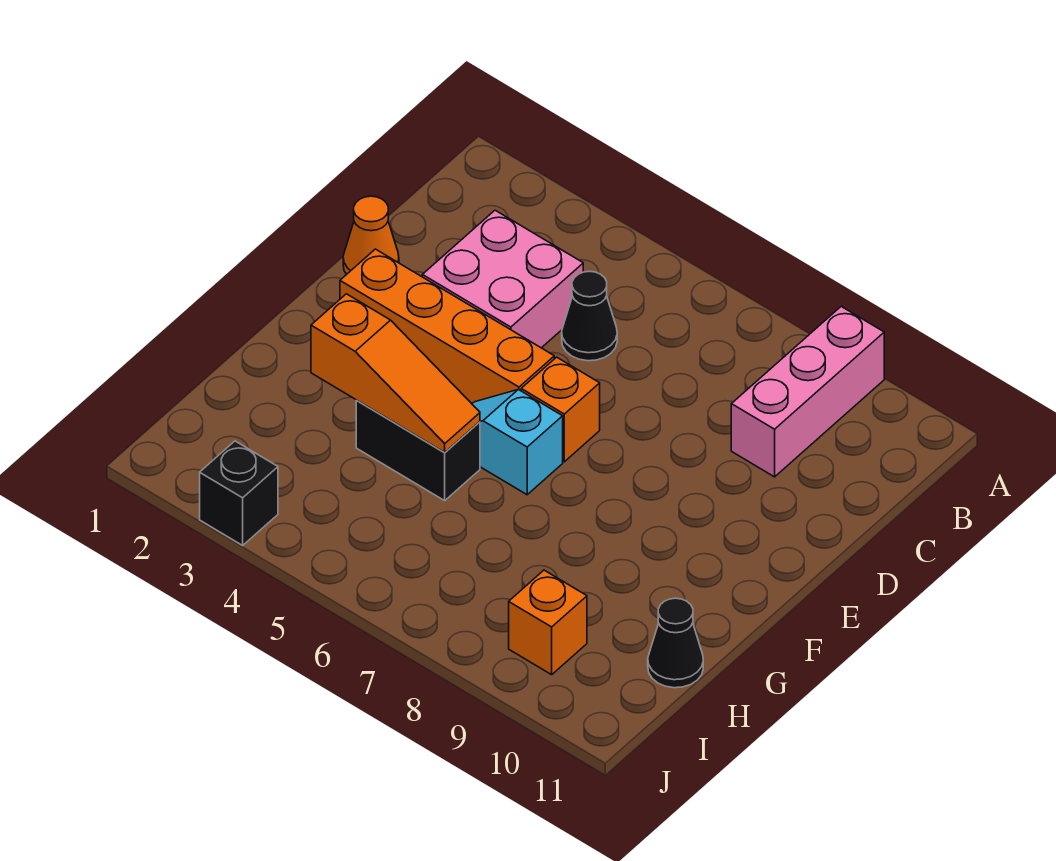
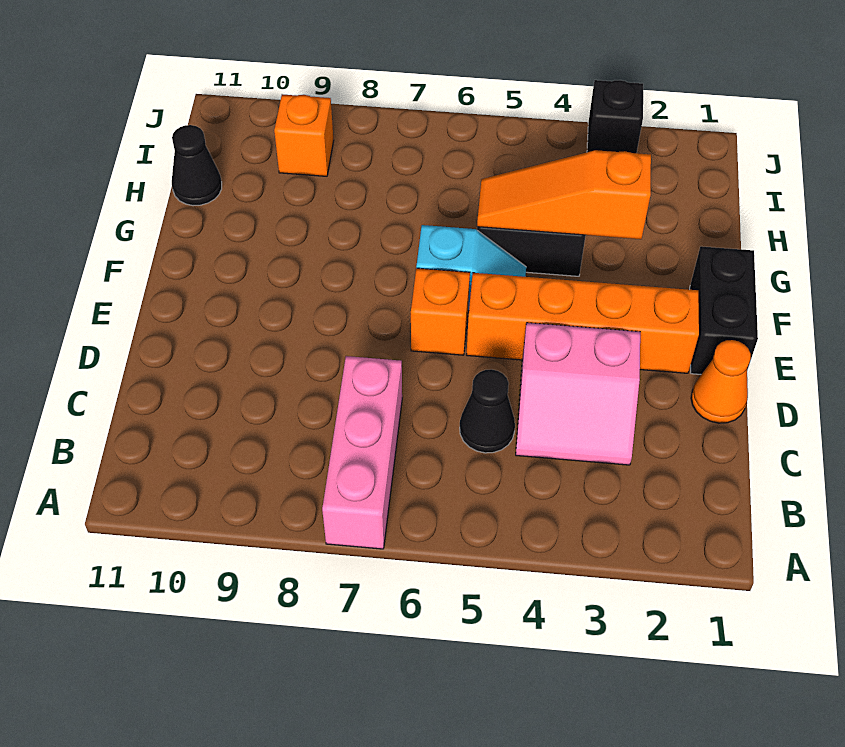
pink brick A9:C9 level 1 -> pink brick A7:C7 level 1
pink brick C3:D4 level 1 -> pink slope C3:D4 level 1 top D
none -> black brick E1:F1 level 1

